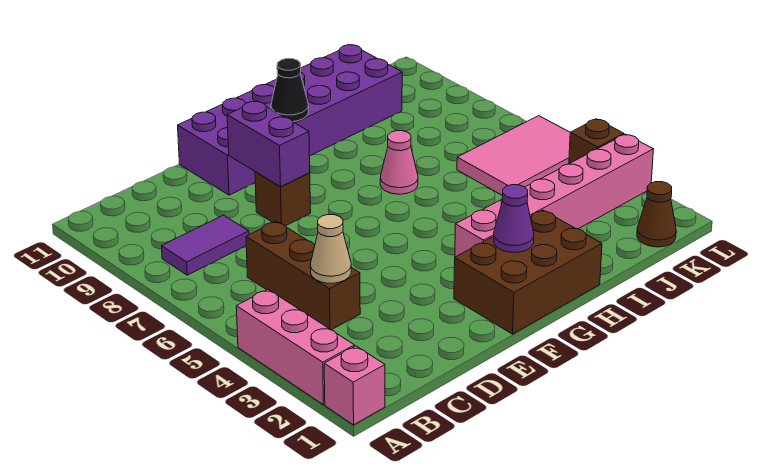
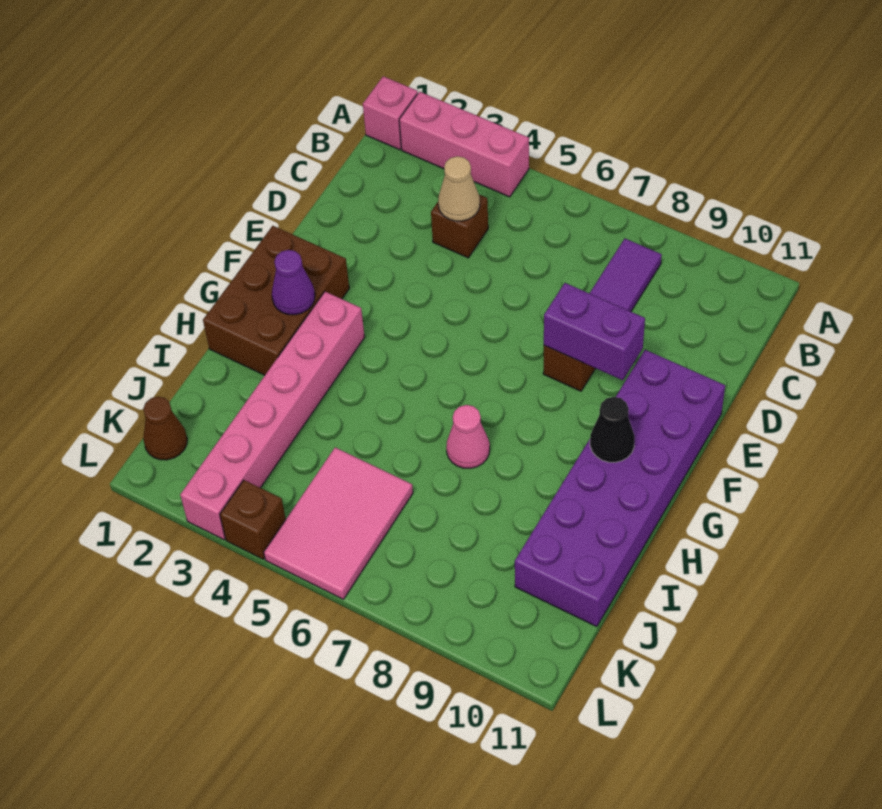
brown brick C4:C6 level 1 -> brown brick C4 level 1

